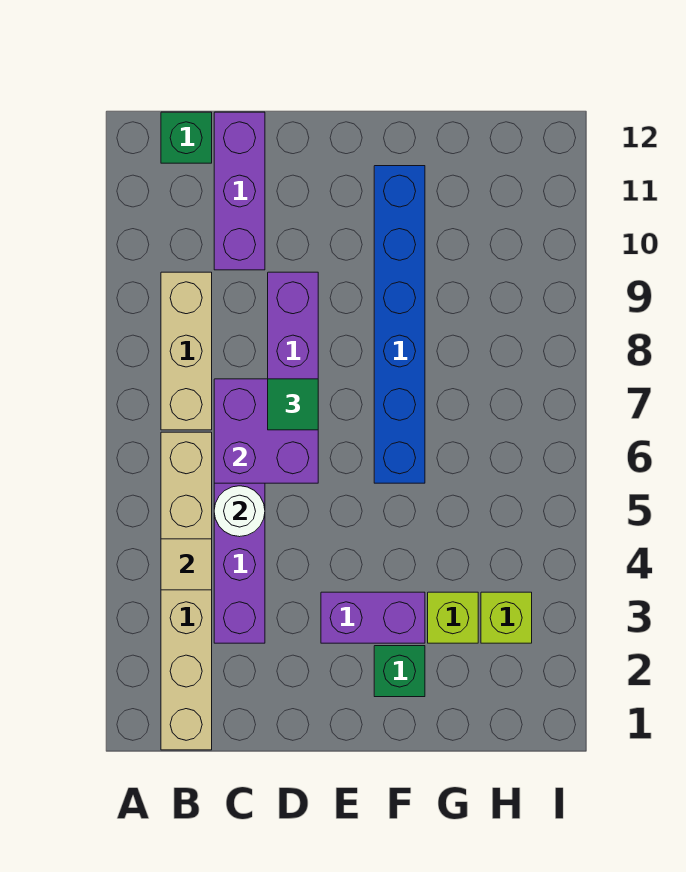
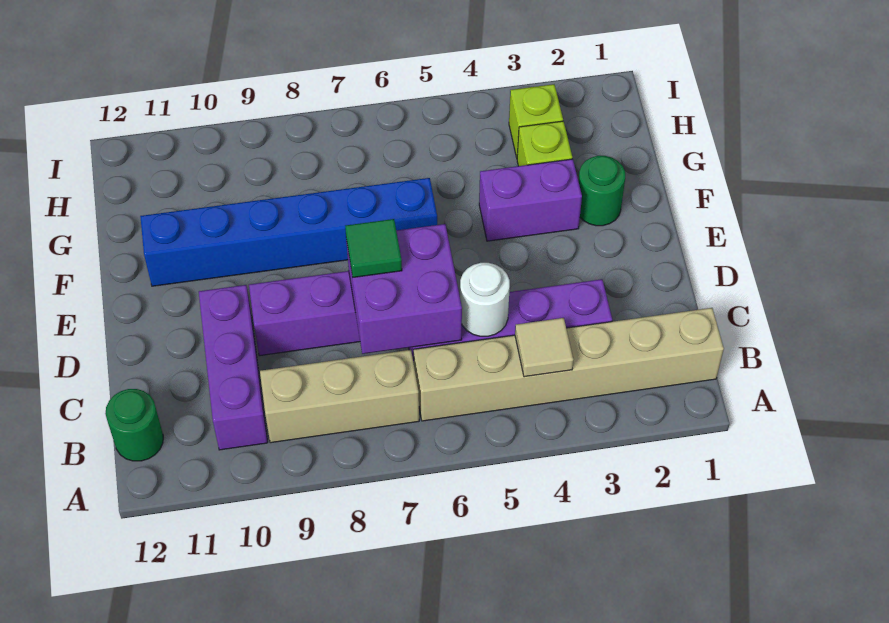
green brick B12 level 1 -> green round brick B12 level 1
purple brick C10:C12 level 1 -> purple brick B10:D10 level 1
purple brick E3:F3 level 1 -> purple brick F3:F4 level 1
green brick F2 level 1 -> green round brick F2 level 1

